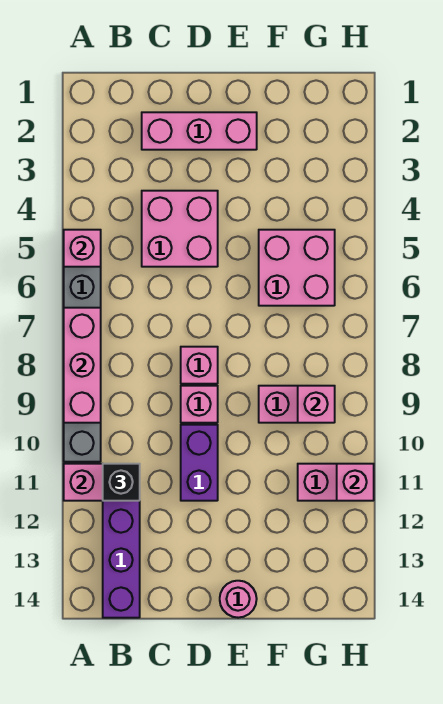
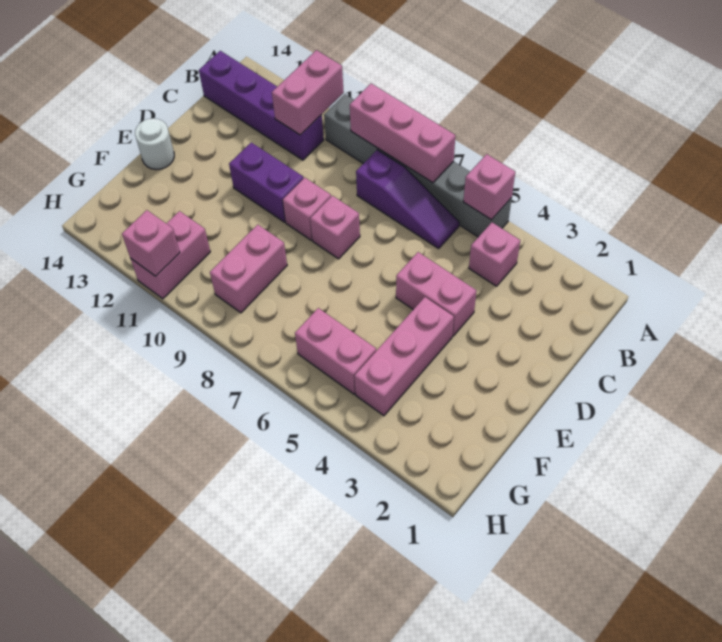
none -> purple slope B6:B8 level 1 top 8
black brick B11 level 3 -> none
pink brick C2:E2 level 1 -> pink brick E4:G4 level 1
pink brick C4:D5 level 1 -> pink brick D4:D5 level 1
pink round brick E14 level 1 -> white round brick E14 level 1
pink brick F5:G6 level 1 -> pink brick G5:G6 level 1
pink brick G9 level 2 -> pink brick B4 level 1

